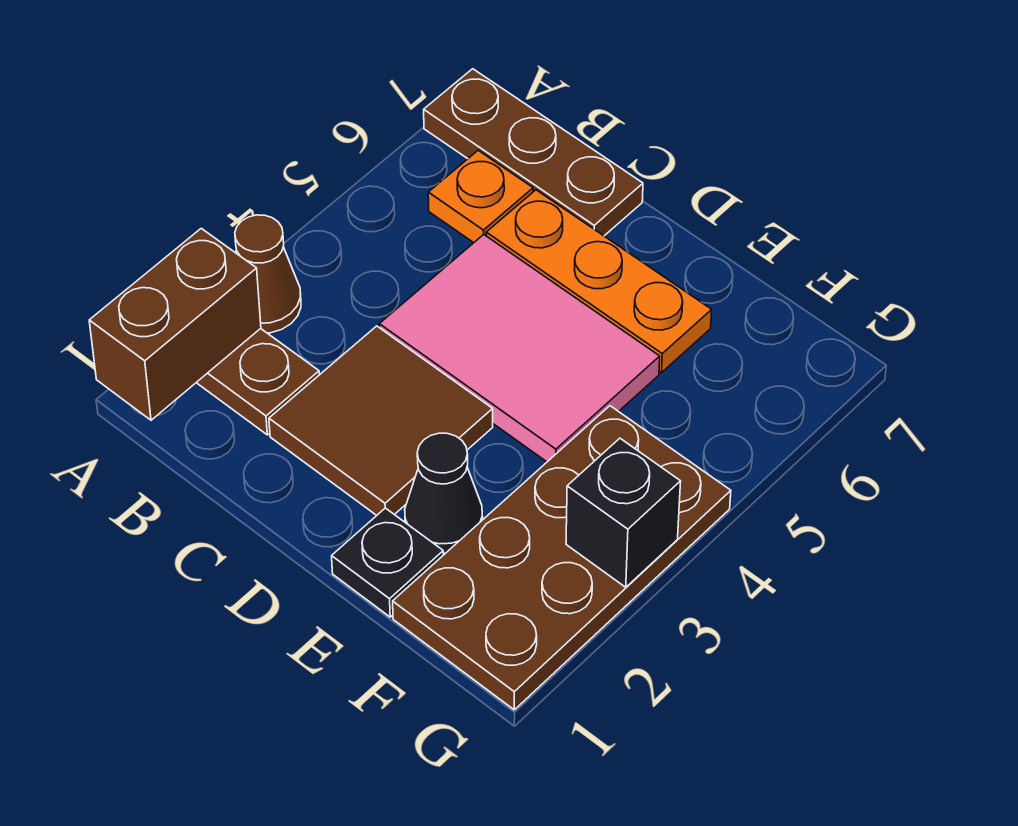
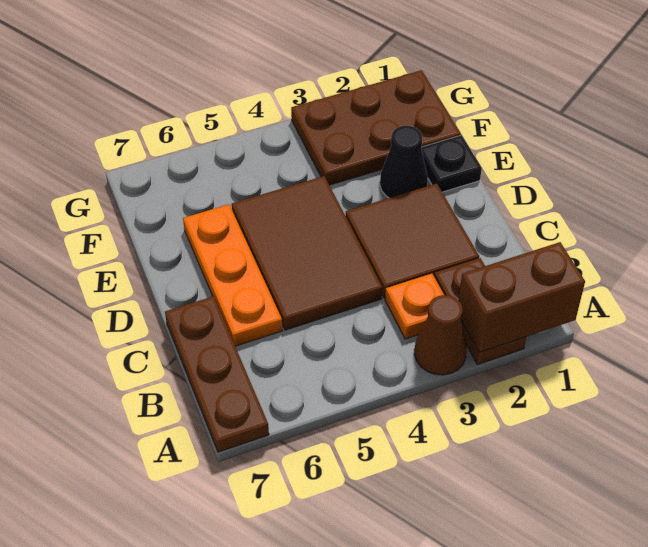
orange plate B6 level 1 -> orange plate B3 level 1
pink tile C4:E5 level 1 -> brown tile C4:E5 level 1
brown plate F1:G4 level 1 -> brown plate F1:G3 level 1
black brick G3 level 2 -> none

